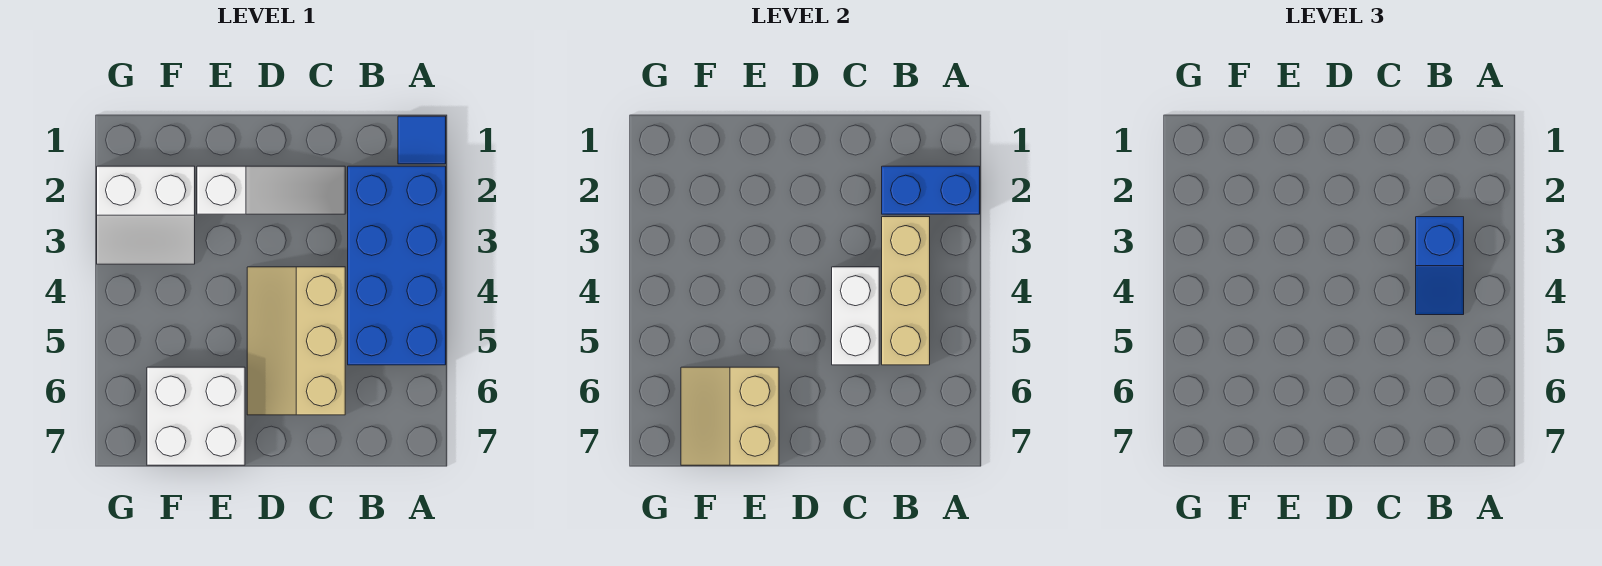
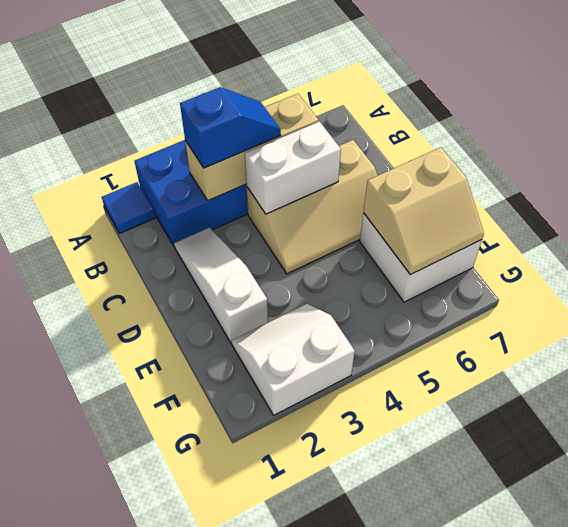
blue brick A2:B2 level 2 -> none
white slope F2:G3 level 1 top 2 -> white slope F2:G3 level 1 top G

